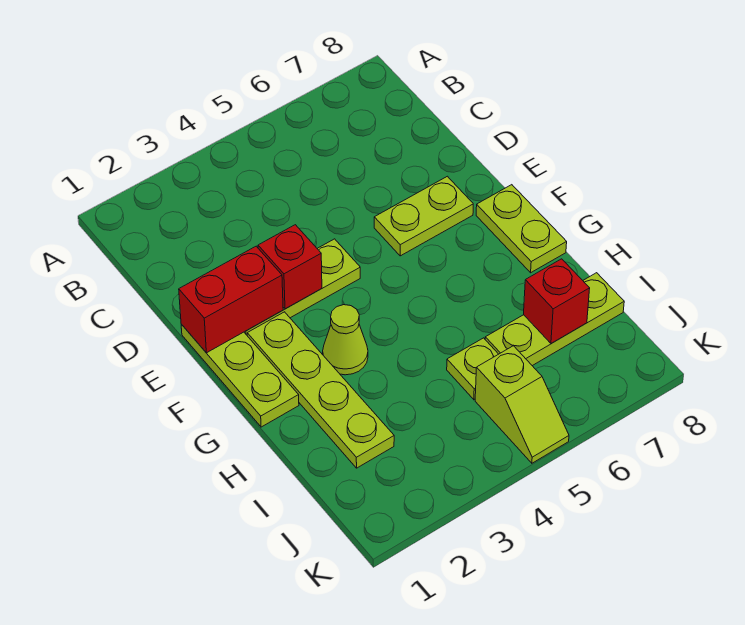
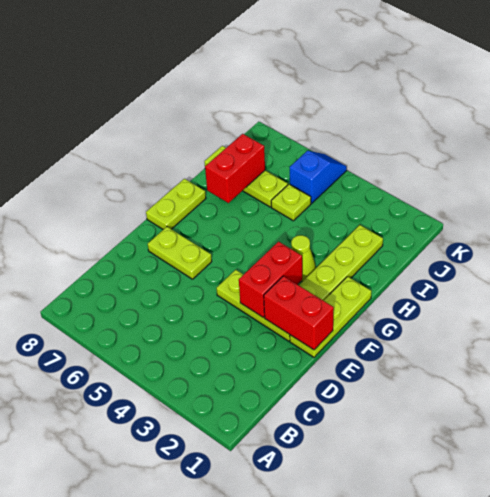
red brick E3 level 2 -> red brick E3:F3 level 2
red brick I7 level 2 -> red brick H7:I7 level 2
lime slope J5:K5 level 1 top J -> blue slope J5:K5 level 1 top J

